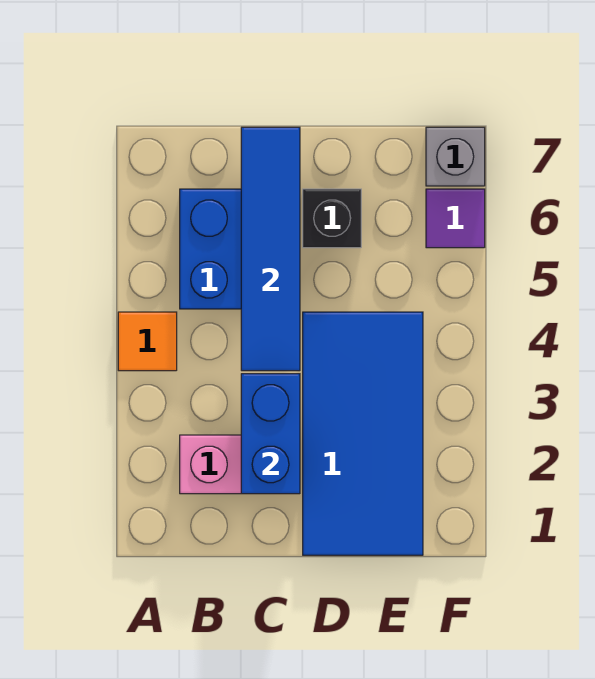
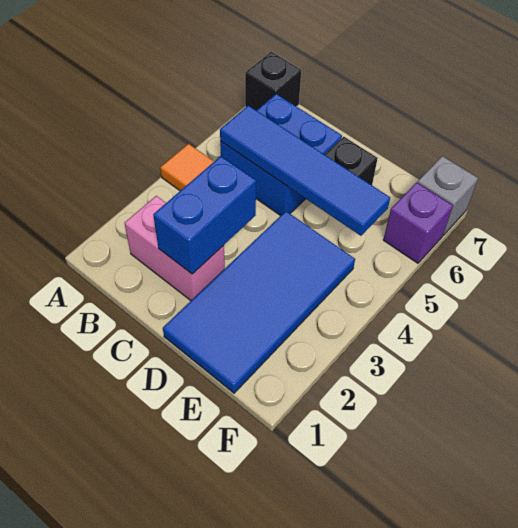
none -> black brick A7 level 1
blue tile C4:C7 level 2 -> blue tile B5:E5 level 2
purple tile F6 level 1 -> purple brick F6 level 1

